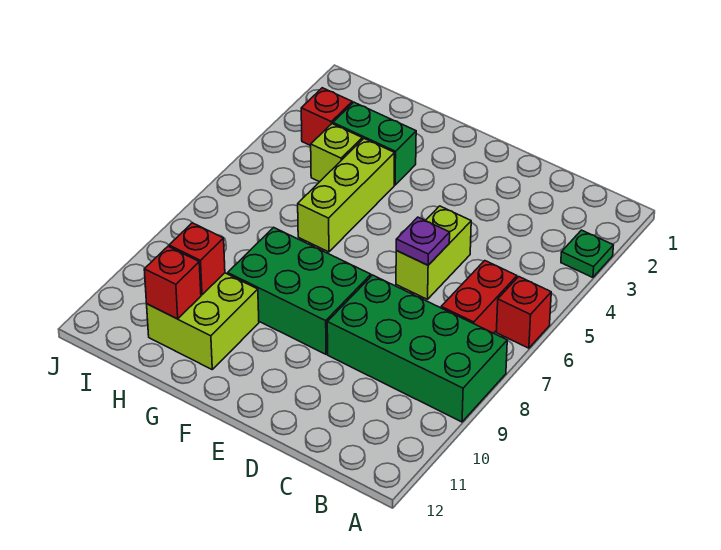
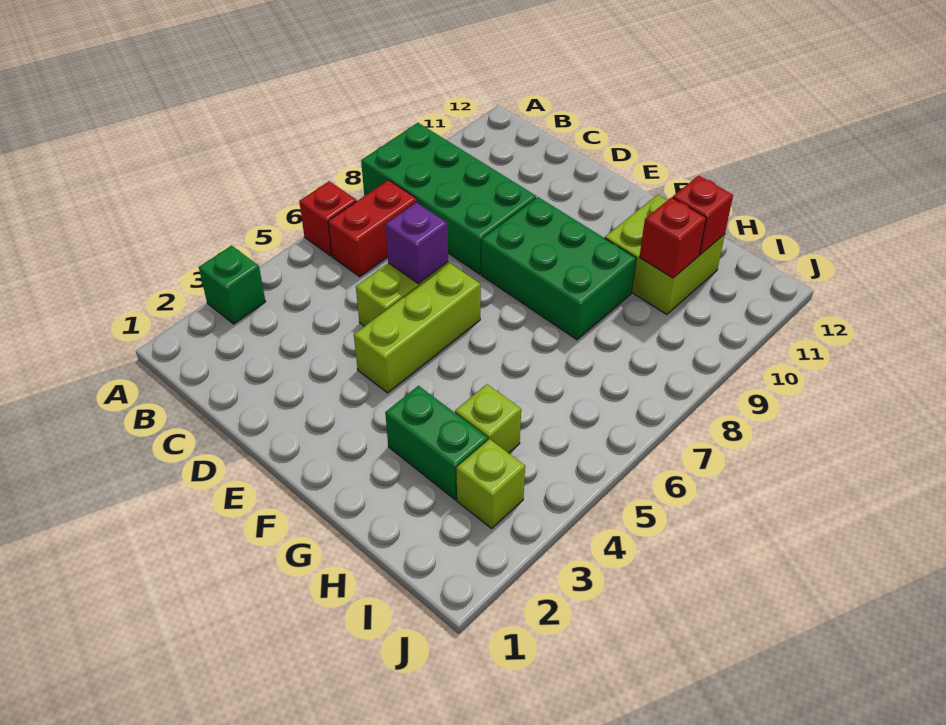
green plate A3 level 1 -> green brick A3 level 1
purple plate D6 level 2 -> purple brick D6 level 2
lime brick G4:G6 level 1 -> lime brick E4:E6 level 1
red brick I3 level 1 -> lime brick I3 level 1

